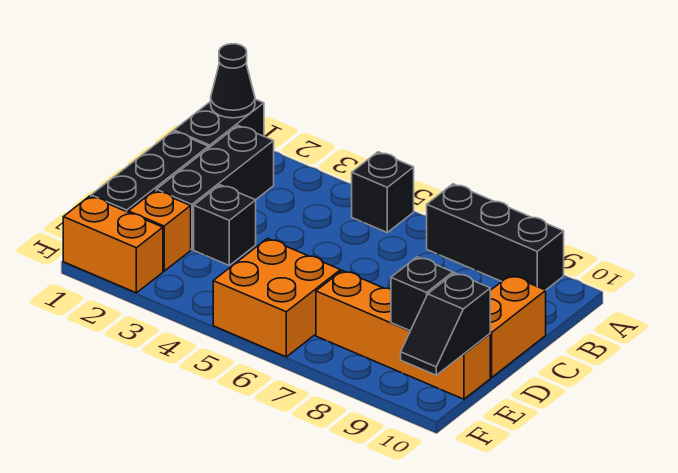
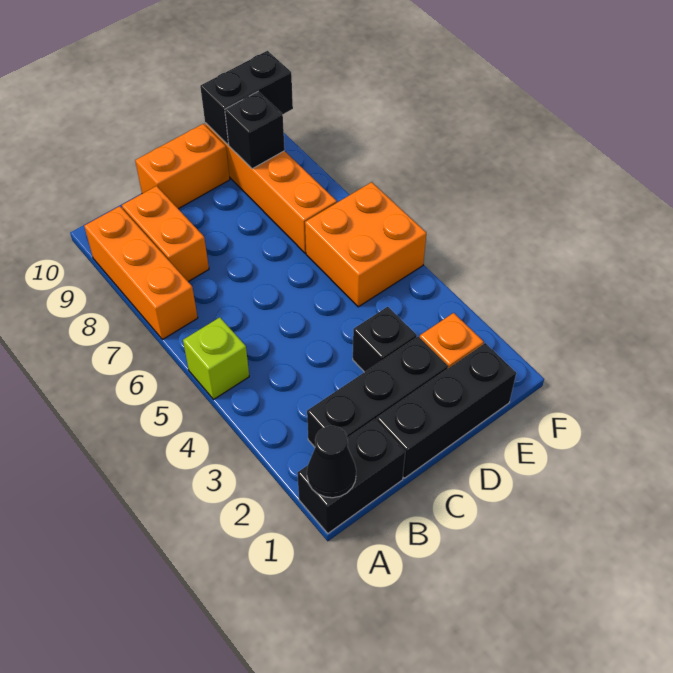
black brick A5 level 1 -> lime brick A5 level 1
black brick A7:A9 level 1 -> orange brick A7:A9 level 1
black slope E10:F10 level 2 top E -> black brick E10:F10 level 2
orange brick F1:F2 level 1 -> orange brick B8:B9 level 1

